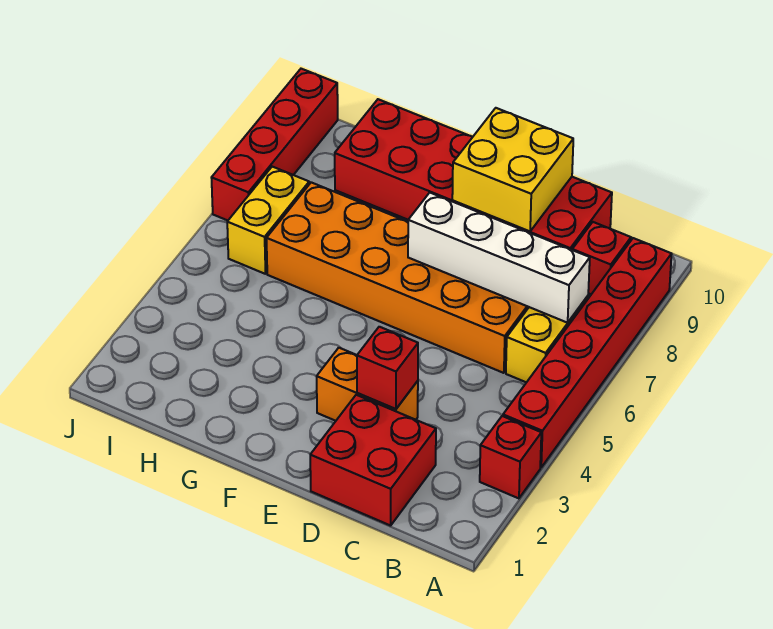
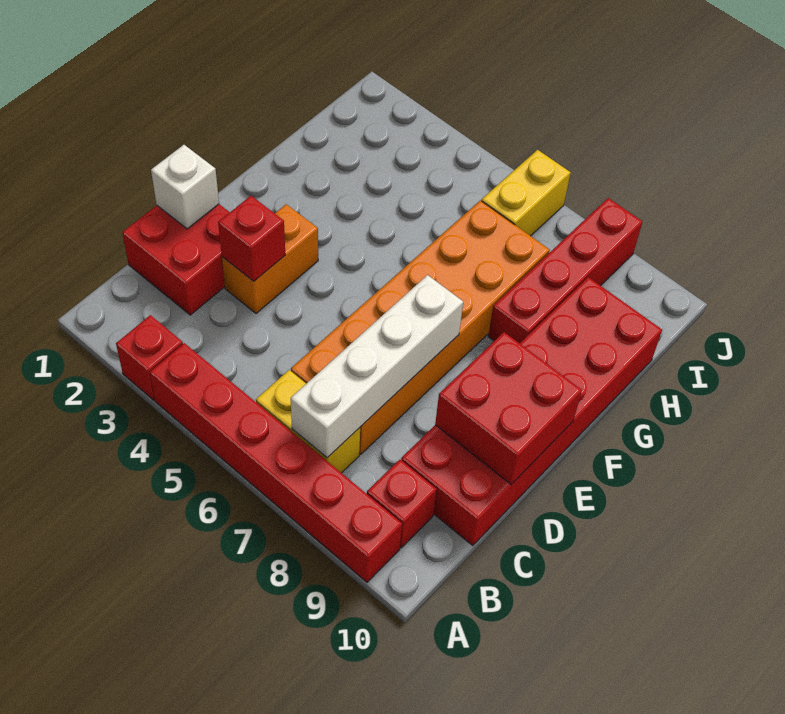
none -> white brick D1 level 2
yellow brick D9:E10 level 2 -> red brick D9:E10 level 2
yellow brick I6:I7 level 1 -> yellow brick I6:J6 level 1
red brick J7:J10 level 1 -> red brick G8:J8 level 1

